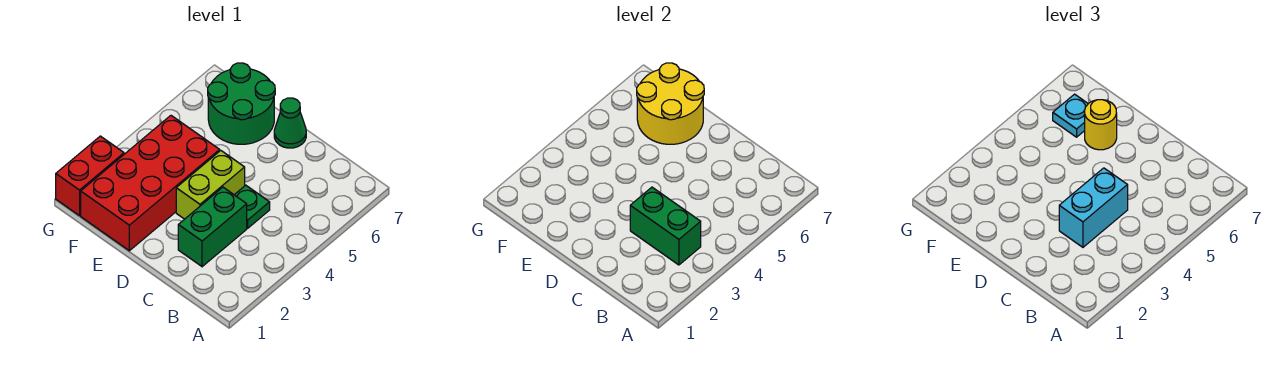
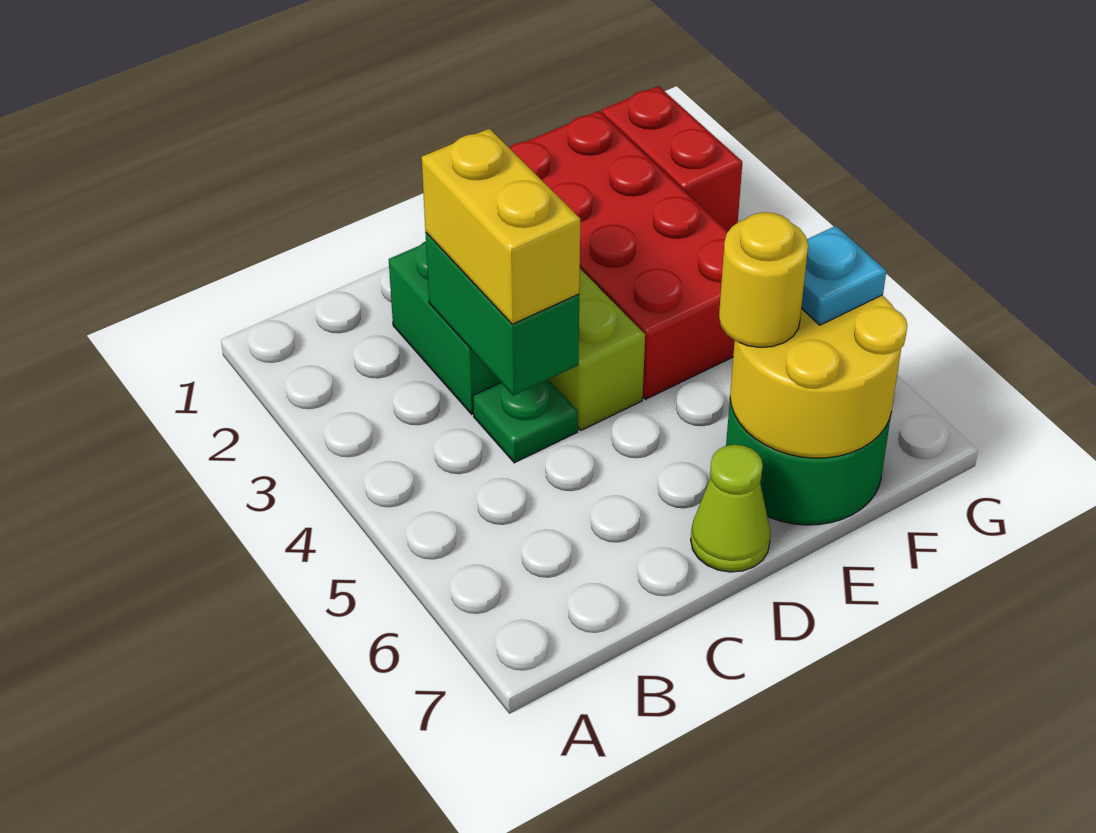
green brick B3:C3 level 2 -> green brick C3:C4 level 2
cyan brick C3:C4 level 3 -> yellow brick C3:C4 level 3
green cone D7 level 1 -> lime cone D7 level 1

